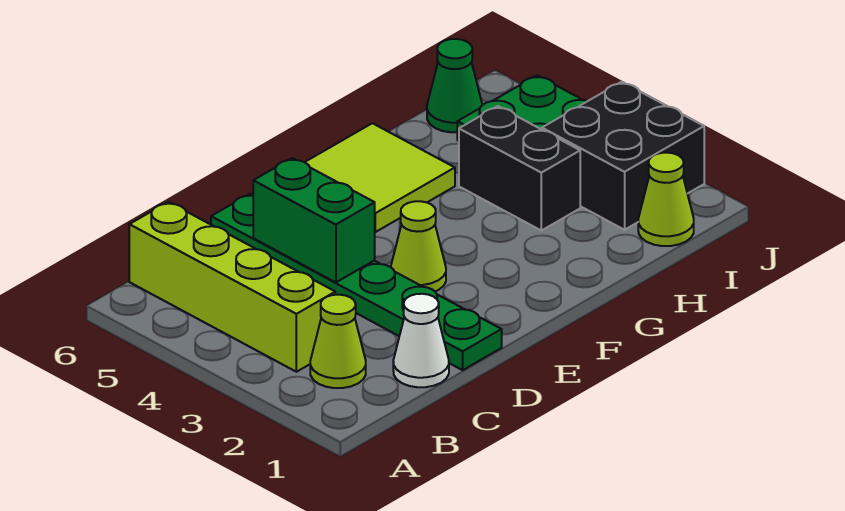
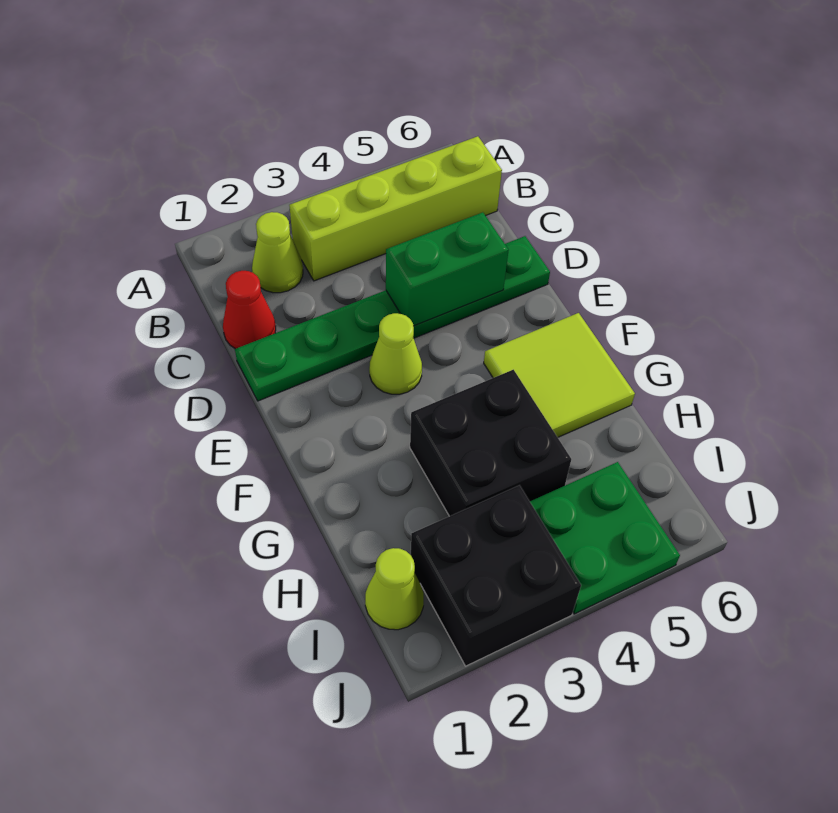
white cone C1 level 1 -> red cone C1 level 1
black brick H3:H4 level 1 -> black brick G3:H4 level 1
green cone I6 level 1 -> none

